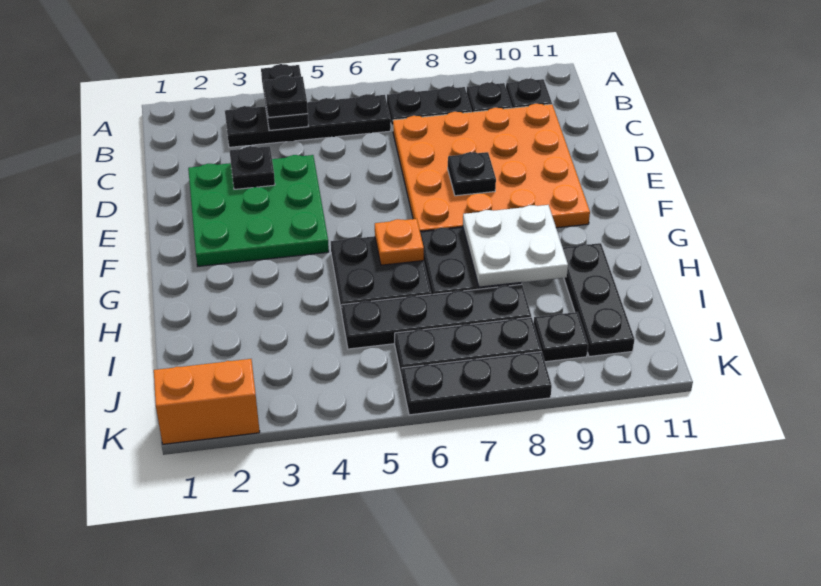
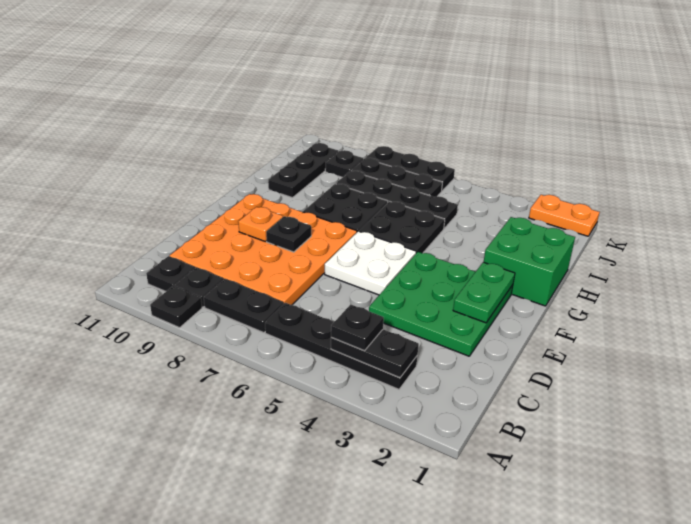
black plate A4:B4 level 2 -> black plate B3:B4 level 2
black plate D3 level 2 -> black plate A9 level 1
none -> green plate E2:F2 level 2
none -> green brick G1:H2 level 1
orange plate G6 level 2 -> orange plate E9 level 2
white plate G8:H9 level 2 -> white plate E5:F6 level 1
orange brick K1:K2 level 1 -> orange plate K1:K2 level 1

